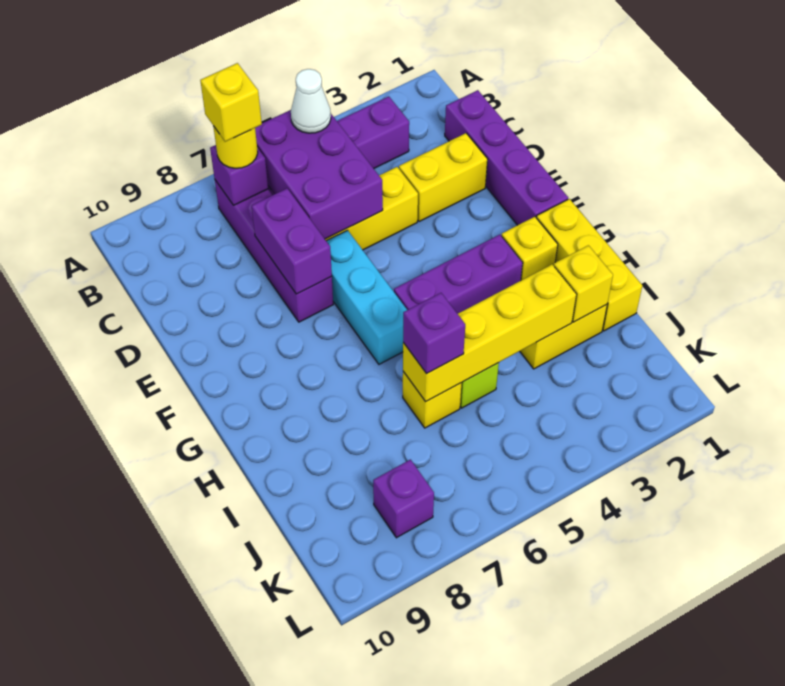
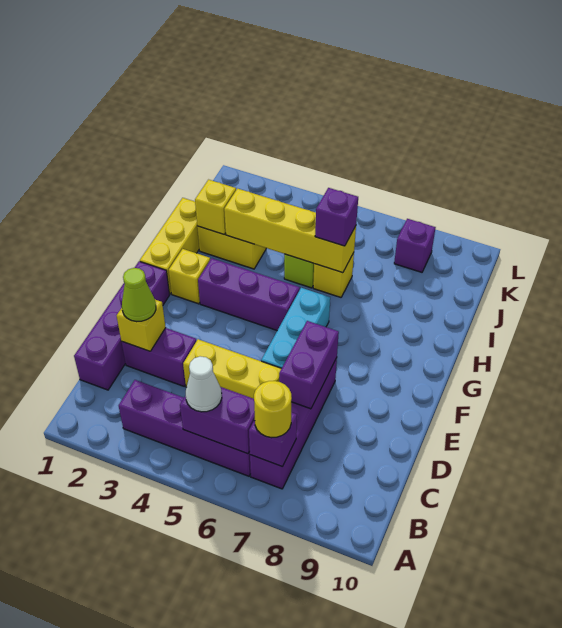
purple brick B5:D6 level 2 -> purple brick B5:B6 level 2
yellow brick B7 level 4 -> yellow brick D2 level 2
yellow brick D2:D3 level 1 -> purple brick D2:D3 level 1
none -> lime cone D2 level 3

